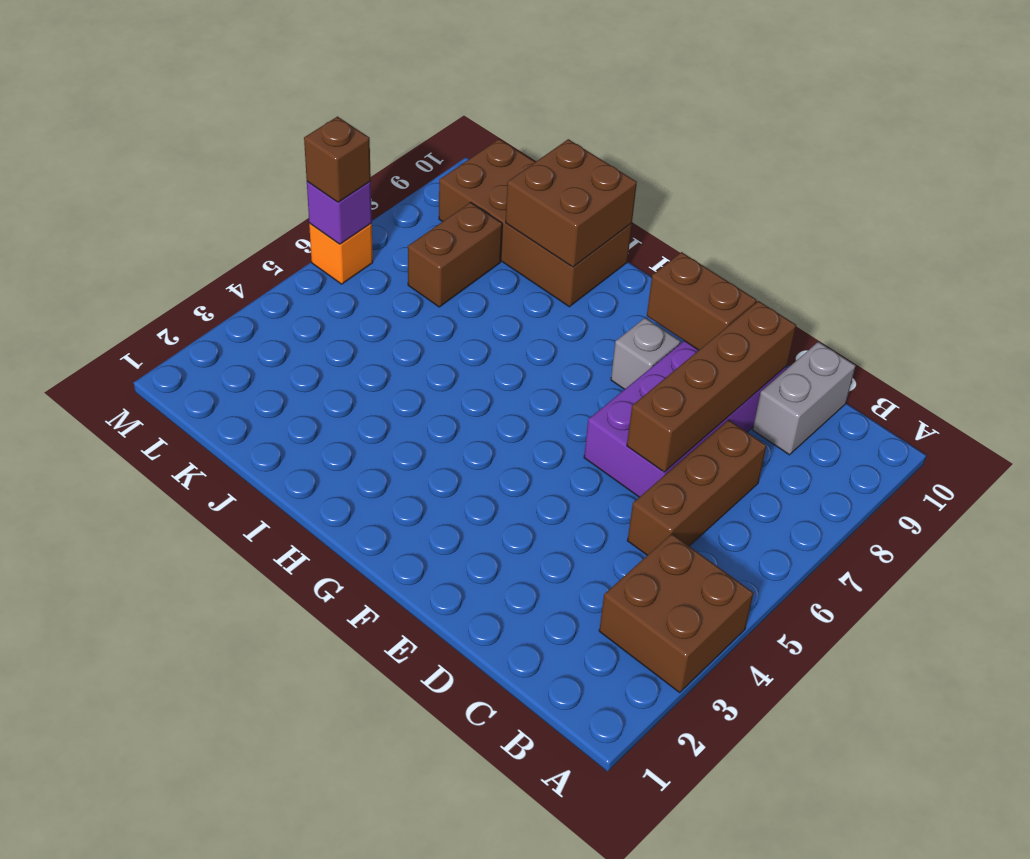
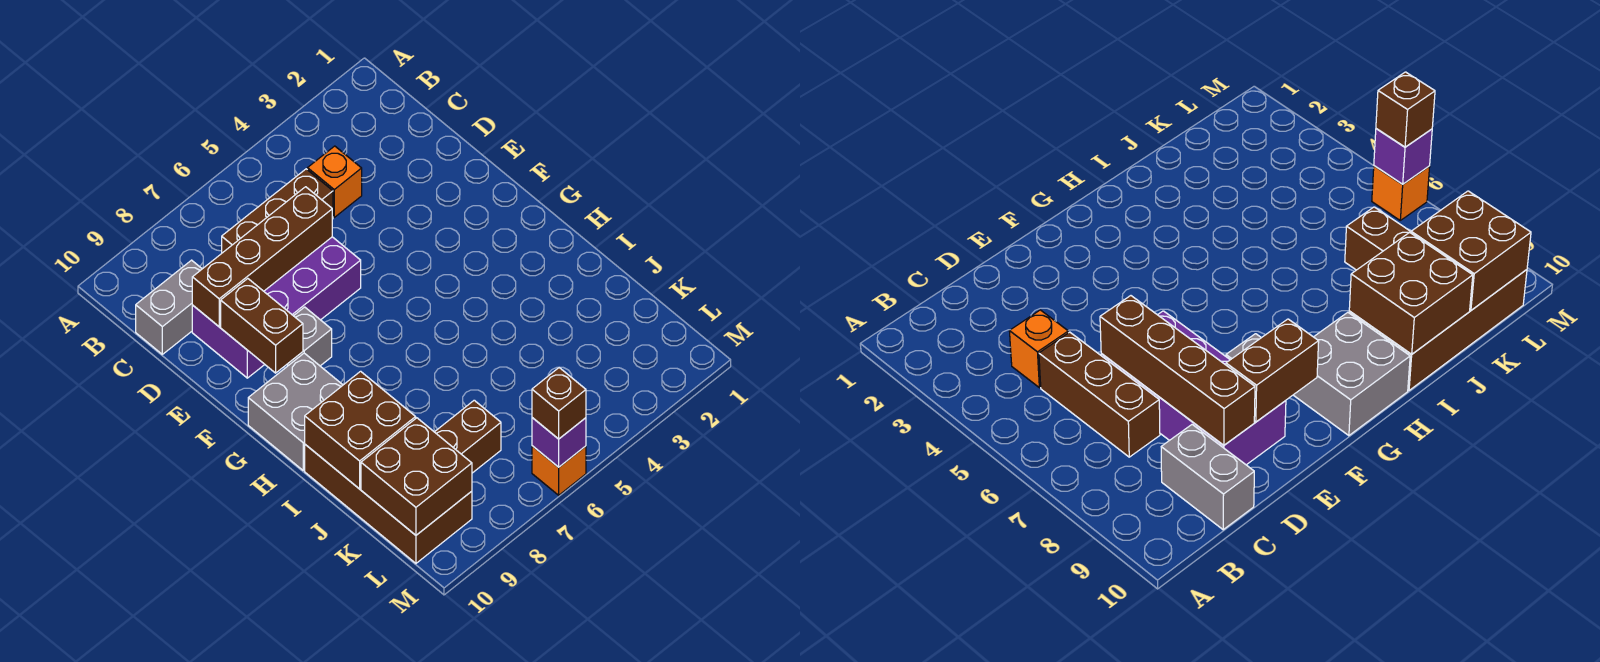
brown brick A3:B4 level 1 -> brown brick K9:L10 level 2
none -> orange brick C4 level 1
none -> grey brick G9:H10 level 1

